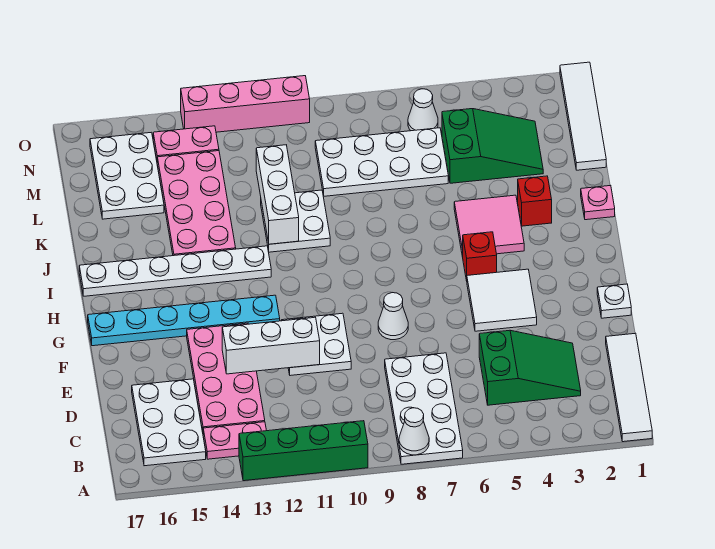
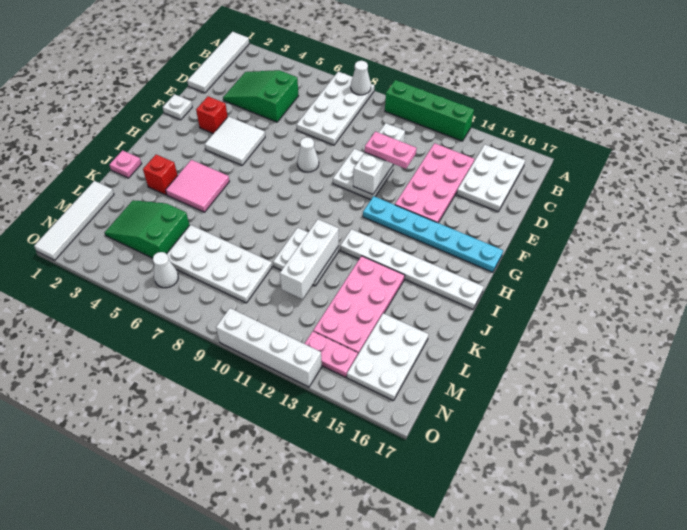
pink plate B13:B14 level 1 -> pink plate E11:E12 level 3
white brick E11:E13 level 2 -> white brick D11:F11 level 2
red brick H5 level 1 -> red brick F3 level 1
pink brick O10:O13 level 1 -> white brick O10:O13 level 1

